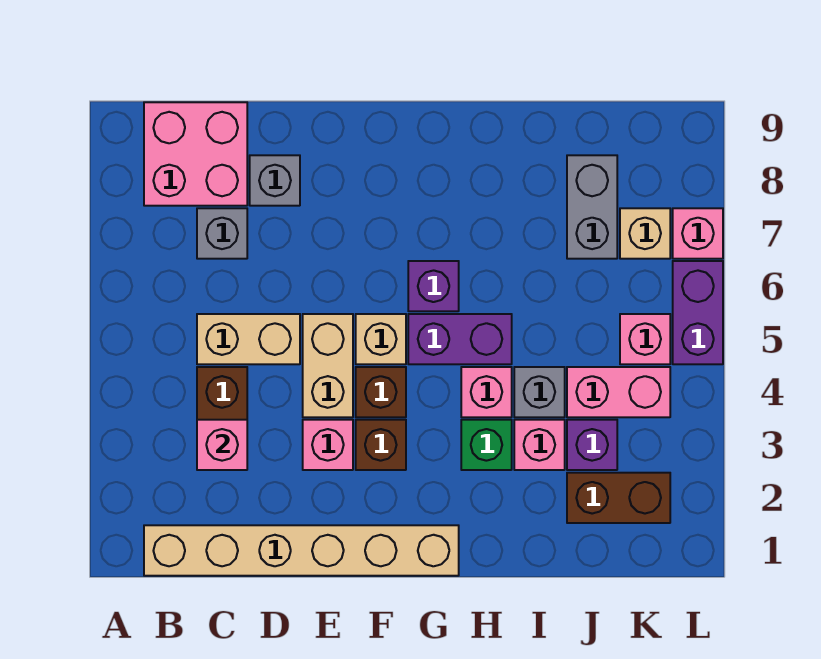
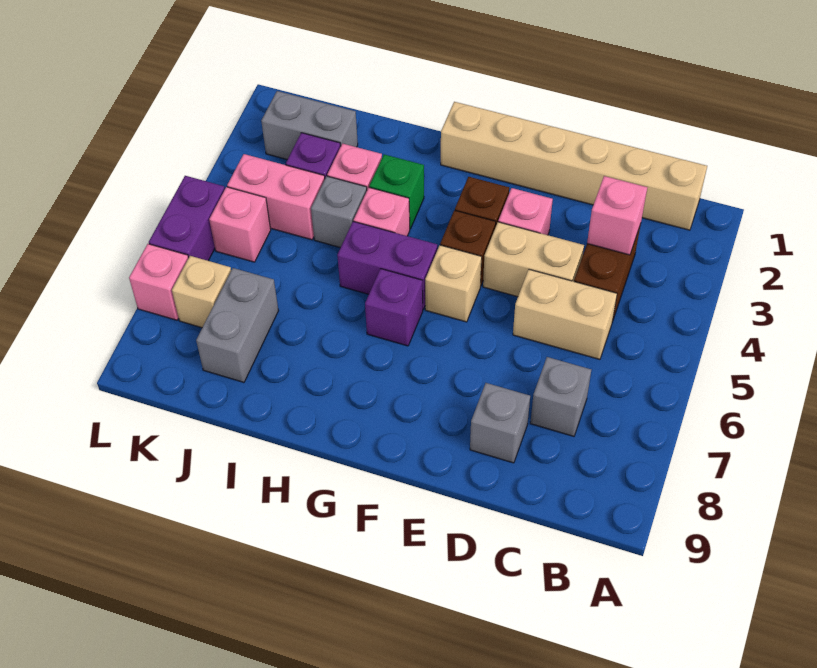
pink brick B8:C9 level 1 -> none
tan brick E4:E5 level 1 -> tan brick D4:E4 level 1
brown brick J2:K2 level 1 -> grey brick J2:K2 level 1

